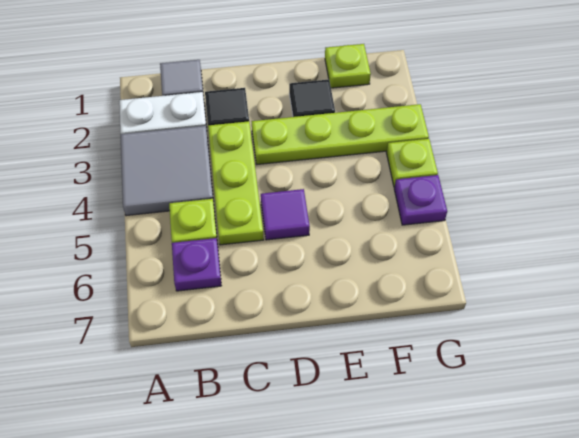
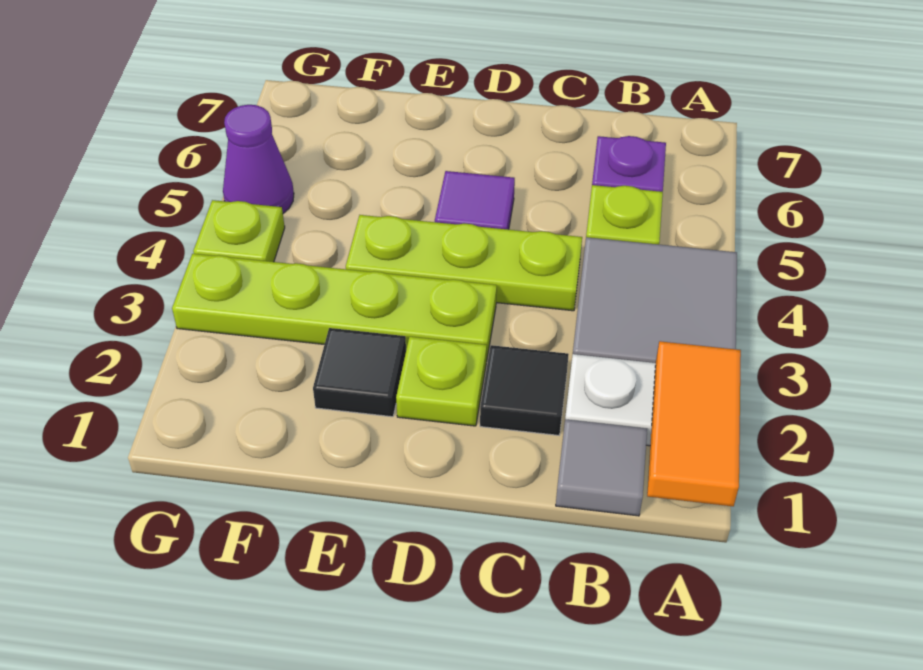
none -> orange tile A1:A2 level 2
lime plate C3:C5 level 1 -> lime plate C4:E4 level 1
lime plate F1 level 1 -> lime plate D2 level 1
purple plate G5 level 1 -> purple cone G5 level 1

